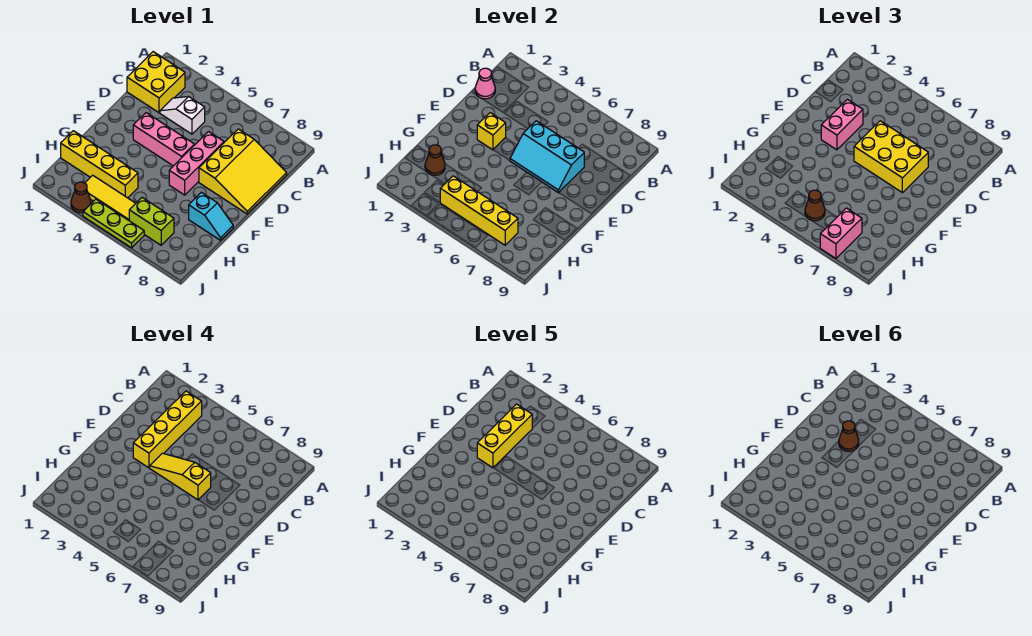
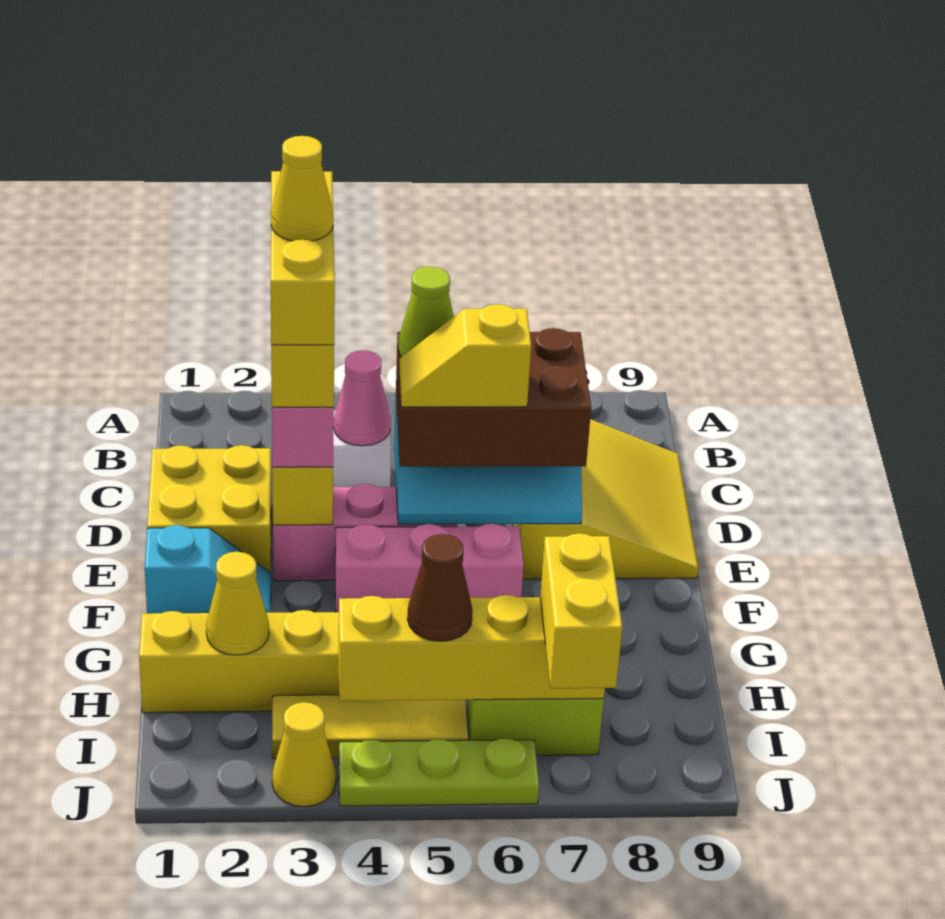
yellow brick B1:C2 level 1 -> yellow brick D1:E2 level 1
pink cone C1 level 2 -> pink cone C4 level 2
brown cone D3 level 6 -> yellow cone D3 level 6
yellow brick D5:E7 level 3 -> brown brick D5:E7 level 3
none -> lime cone D5 level 4
pink brick D6:F6 level 1 -> pink brick F4:F6 level 1
yellow slope E4:E6 level 4 top 6 -> yellow slope E5:E6 level 4 top 6
cyan slope G8:G9 level 1 top 8 -> cyan slope F1:F2 level 1 top 1
brown cone H2 level 2 -> yellow cone H2 level 2
pink brick I7:J7 level 3 -> yellow brick I7:J7 level 3
brown cone J3 level 1 -> yellow cone J3 level 1

